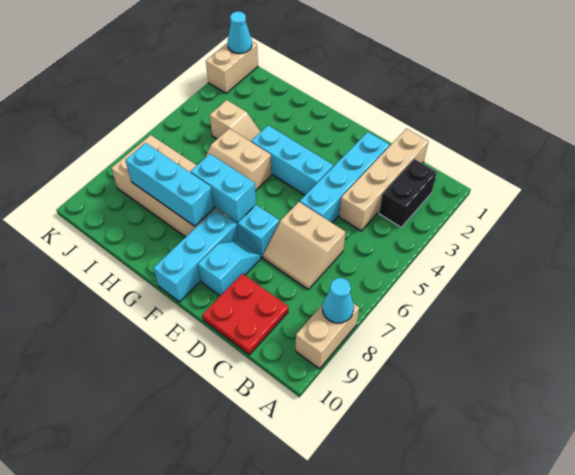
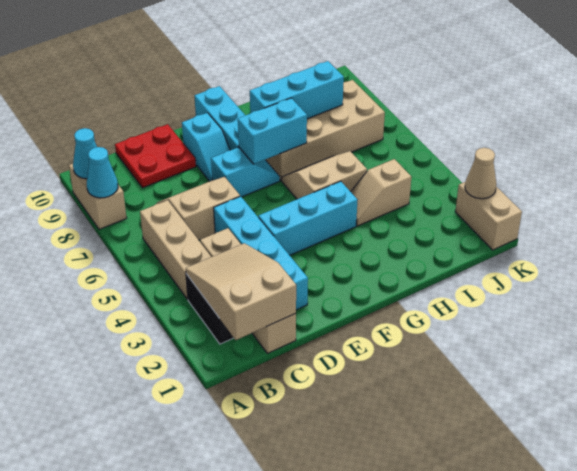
none -> tan slope B1:C3 level 2 top 1
none -> tan brick B4:B6 level 1
cyan cone K1 level 2 -> cyan cone A9 level 2
none -> tan cone K2 level 2

